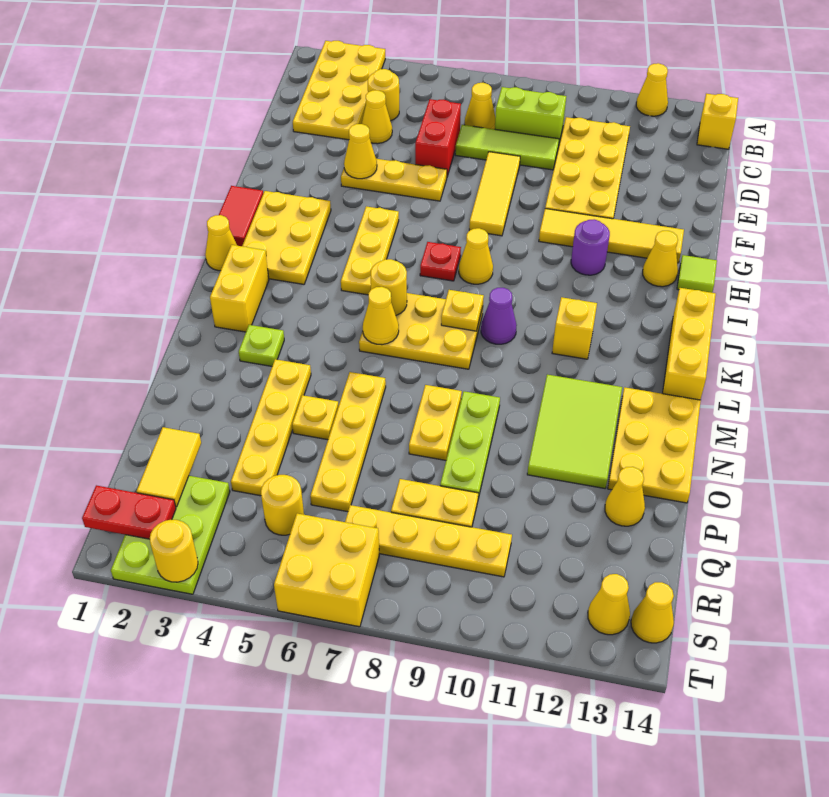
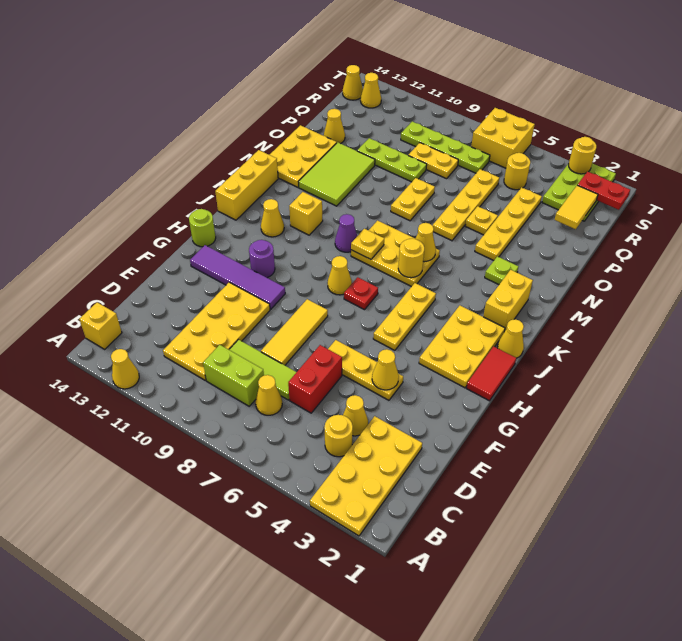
yellow tile G10:G13 level 1 -> purple tile G10:G13 level 1
yellow cone H13 level 1 -> yellow cone J12 level 1
lime tile H14 level 1 -> lime round brick H14 level 1
lime plate N9:P9 level 1 -> lime plate P9:P11 level 1
yellow plate R7:R10 level 1 -> lime plate R7:R10 level 1

